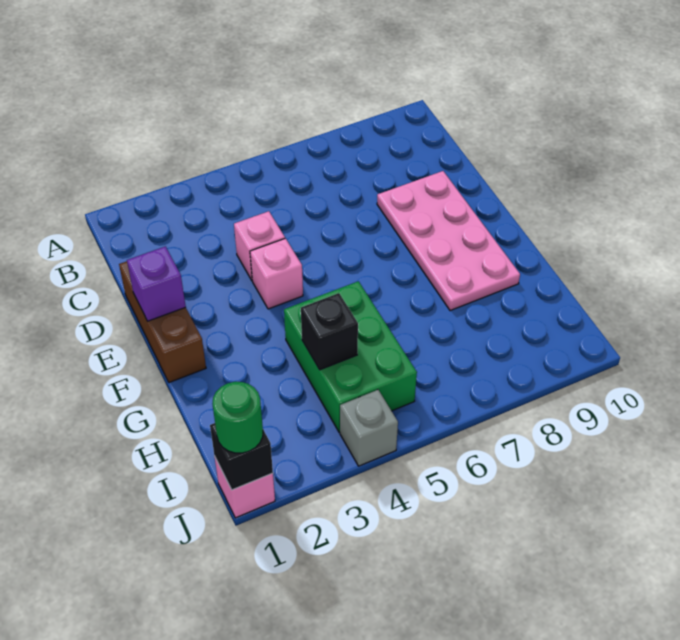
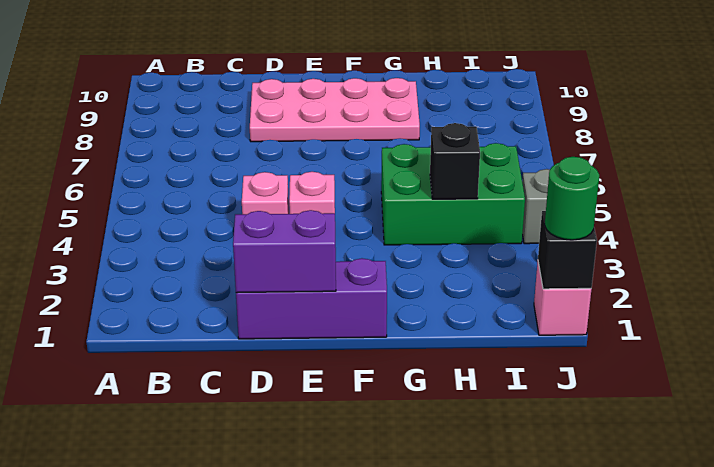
brown brick D1:F1 level 1 -> purple brick D1:F1 level 1
purple brick E1 level 2 -> purple brick D1:E1 level 2

